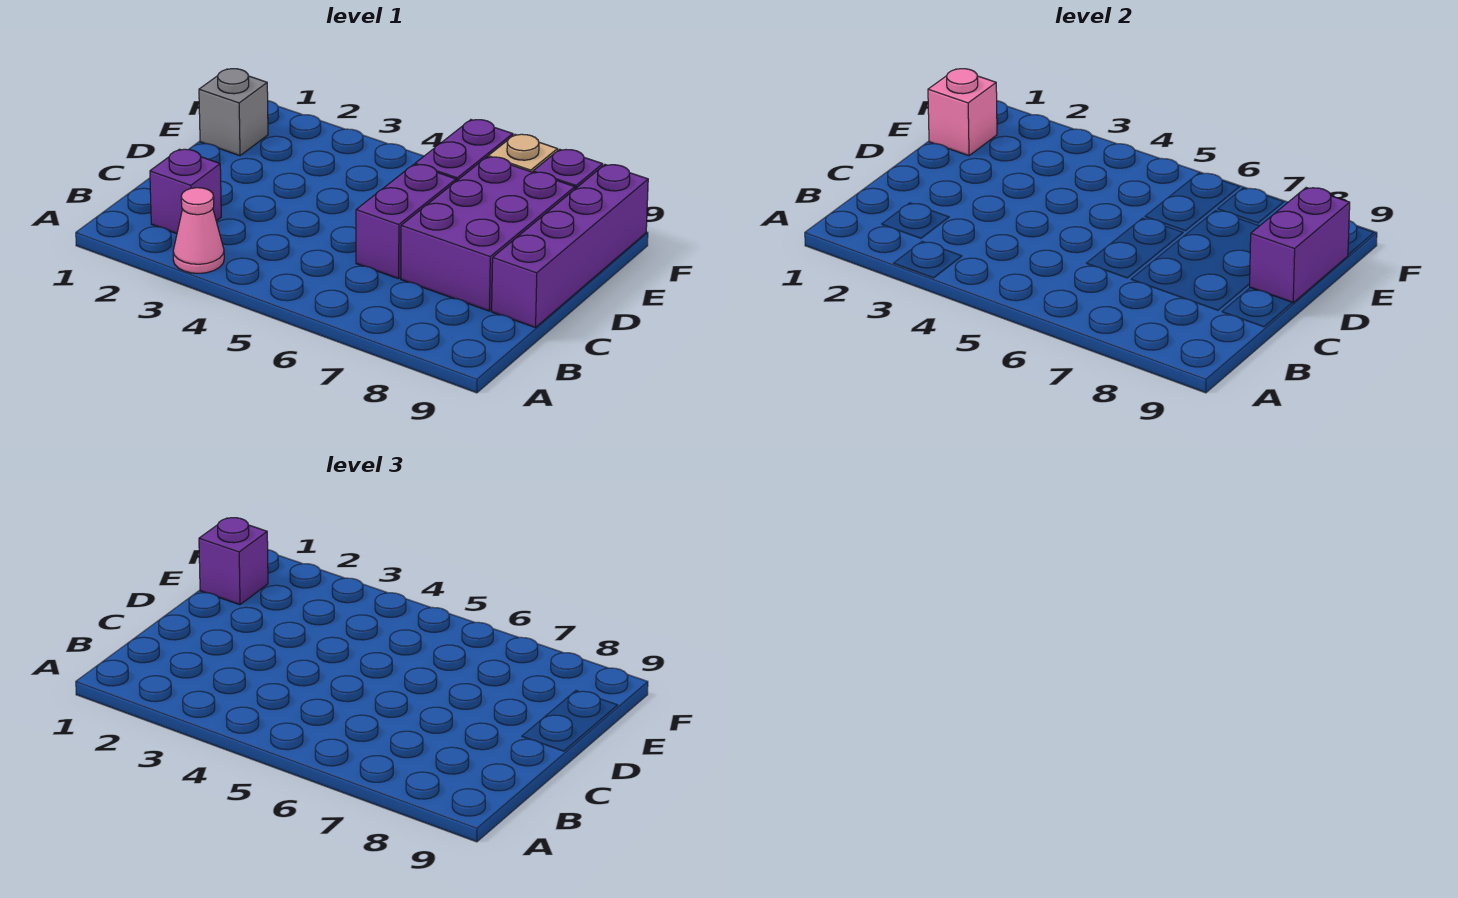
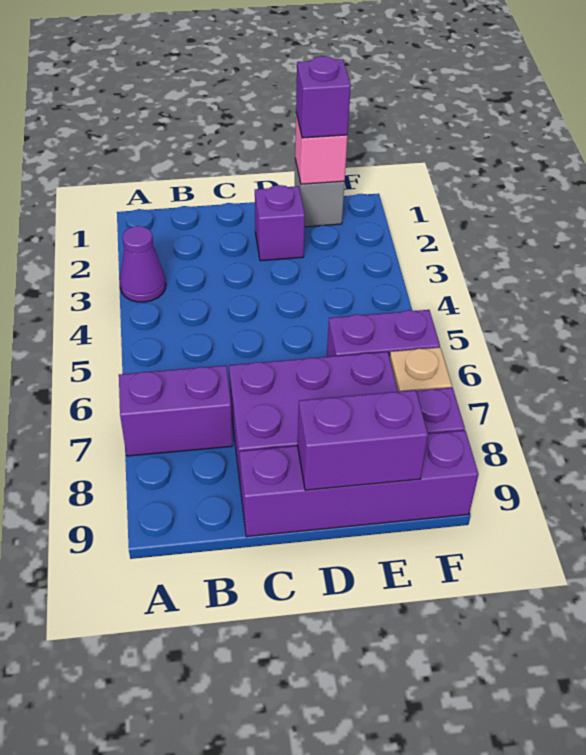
pink cone A3 level 1 -> purple cone A3 level 1
purple brick B2 level 1 -> purple brick D2 level 1
purple brick C6:D6 level 1 -> purple brick A7:B7 level 1

